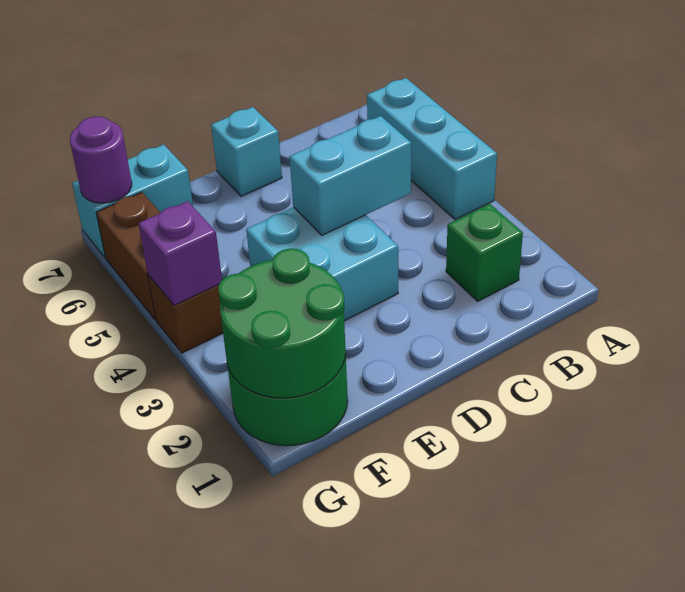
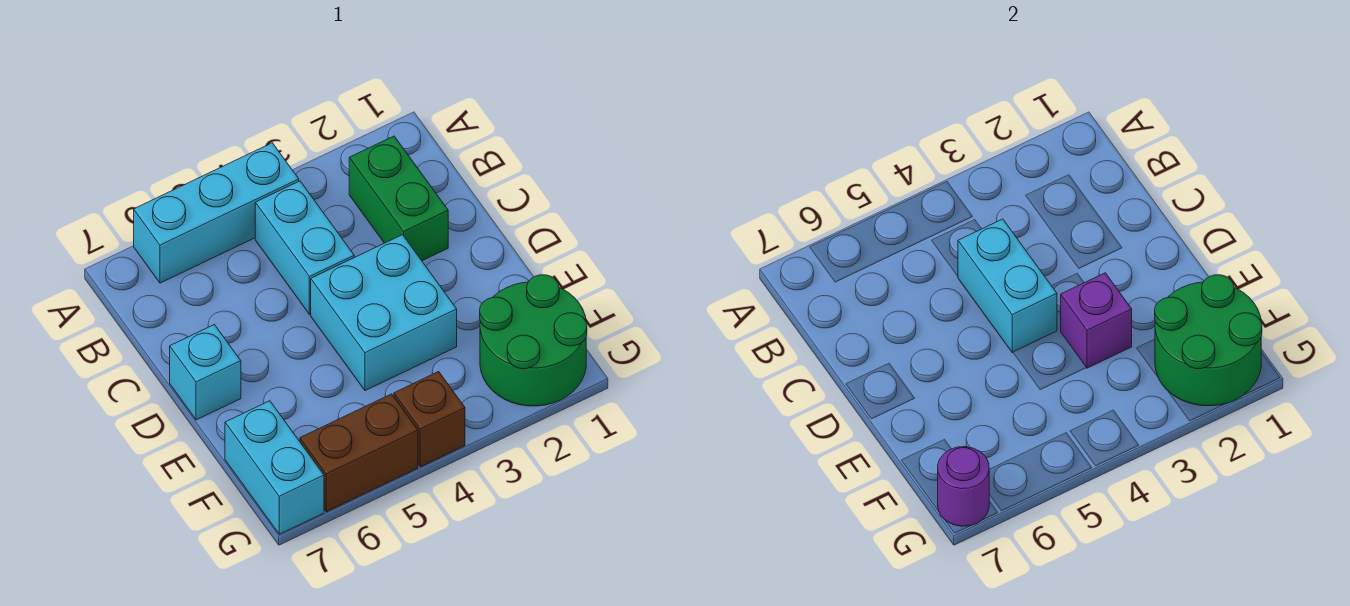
green brick B2 level 1 -> green brick B2:C2 level 1
none -> cyan brick B4:C4 level 1
purple brick G4 level 2 -> purple brick E3 level 2

